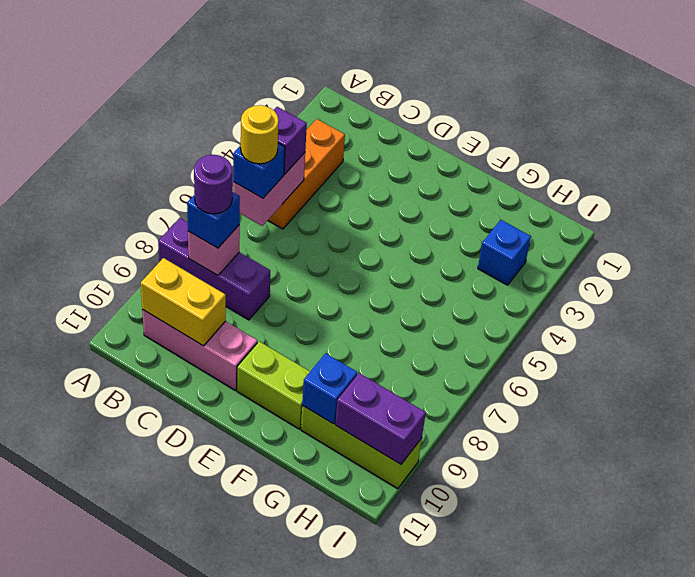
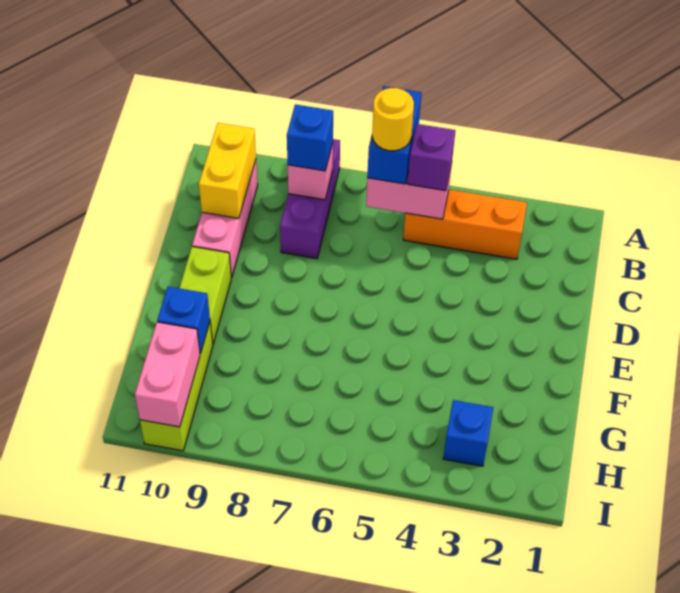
blue brick B6 level 3 -> blue brick A6:B6 level 3
purple round brick B8 level 4 -> none
purple brick H10:I10 level 2 -> pink brick H10:I10 level 2

